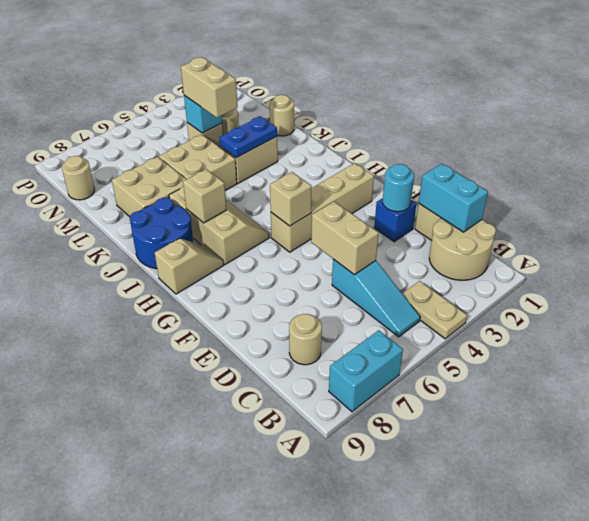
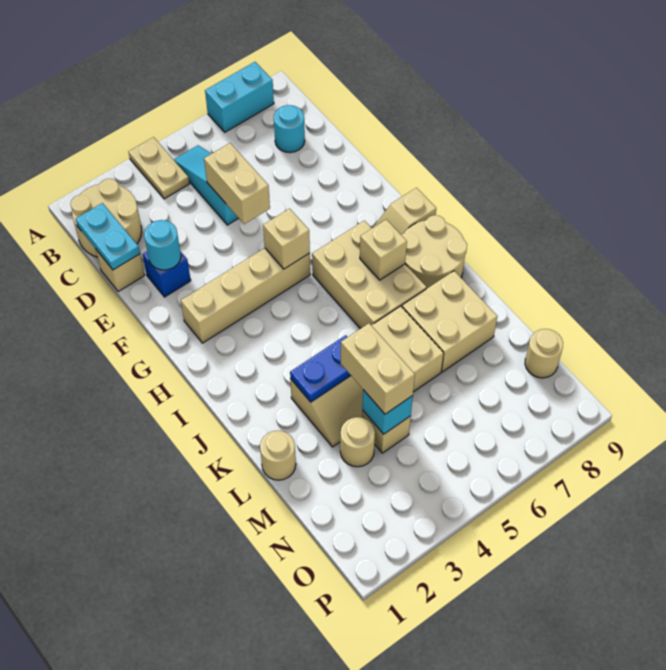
cyan brick C1:D1 level 2 -> cyan plate C1:D1 level 2
tan round brick C8 level 1 -> cyan round brick C8 level 1
tan slope H6:J7 level 1 top 7 -> tan brick H6:J7 level 1
blue round brick I8:J9 level 1 -> tan round brick I8:J9 level 1

